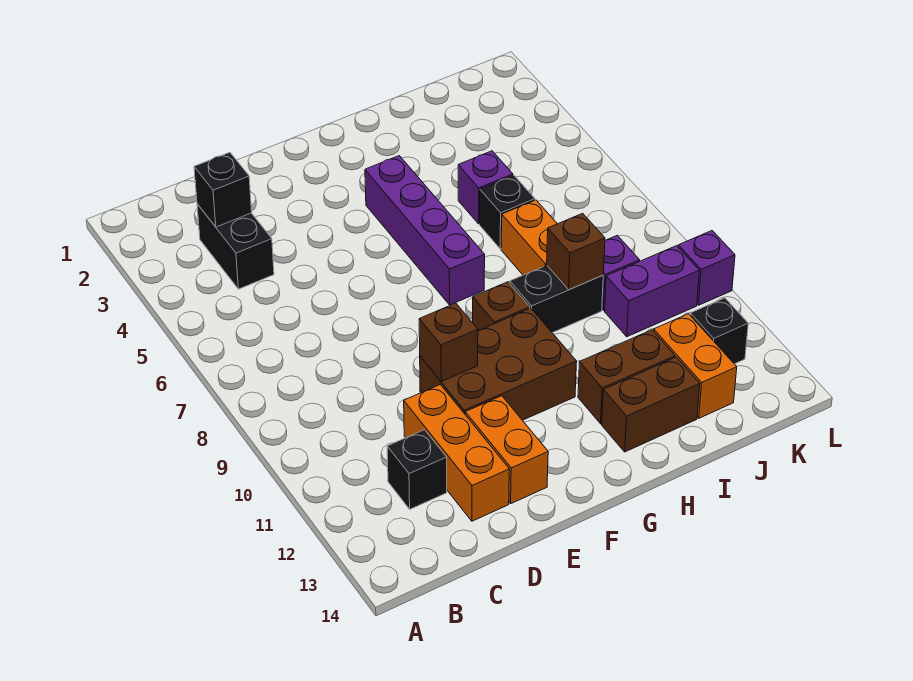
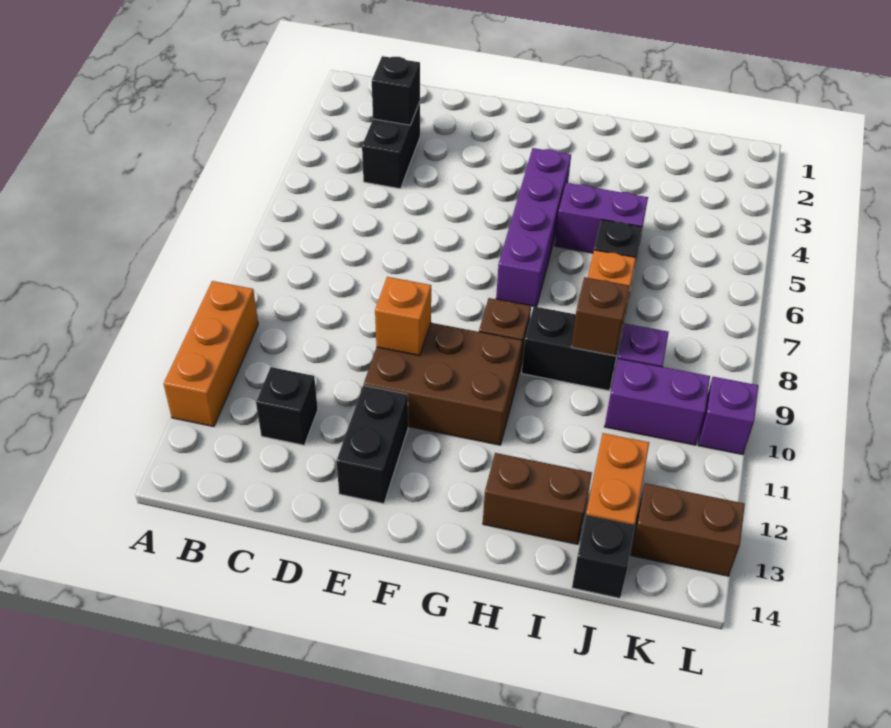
orange brick D11:D13 level 1 -> orange brick A10:A12 level 1
brown brick E10 level 2 -> orange brick E10 level 2
orange brick E12:E13 level 1 -> black brick E12:E13 level 1
brown brick H12:I12 level 1 -> brown brick K13:L13 level 1
purple brick I5 level 1 -> purple brick H5:I5 level 1
black brick K12 level 1 -> black brick J14 level 1

